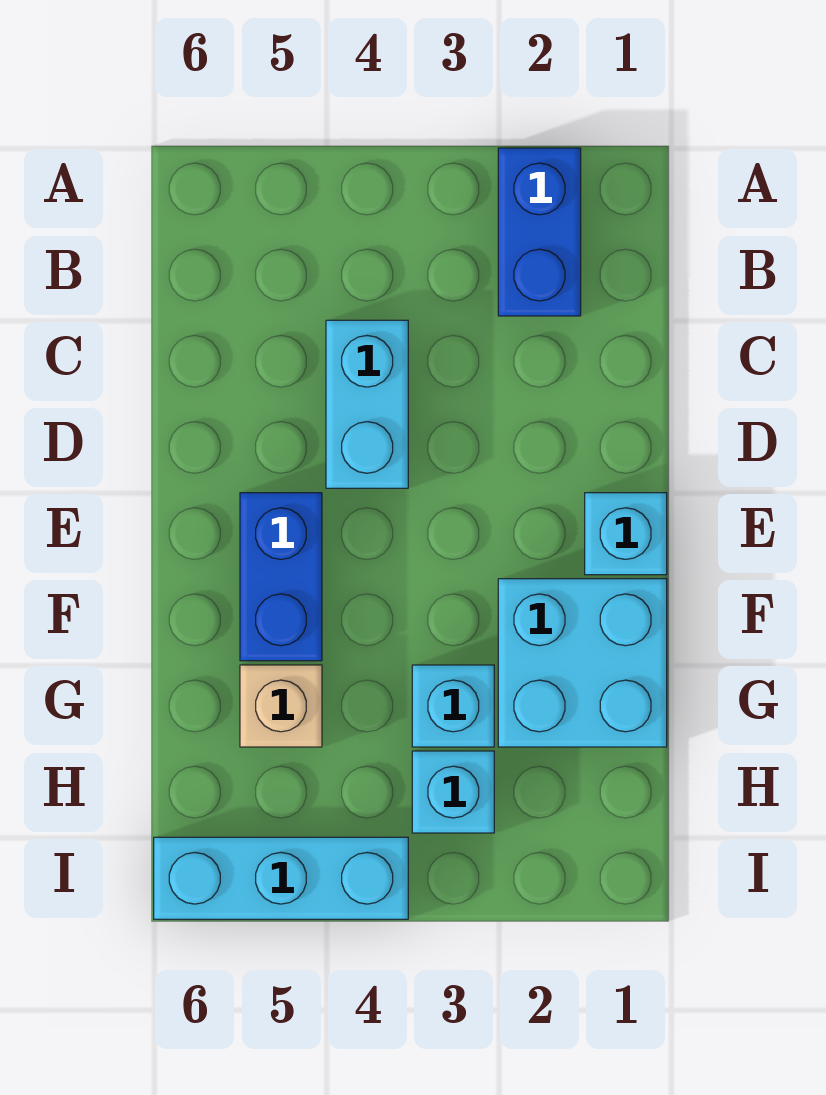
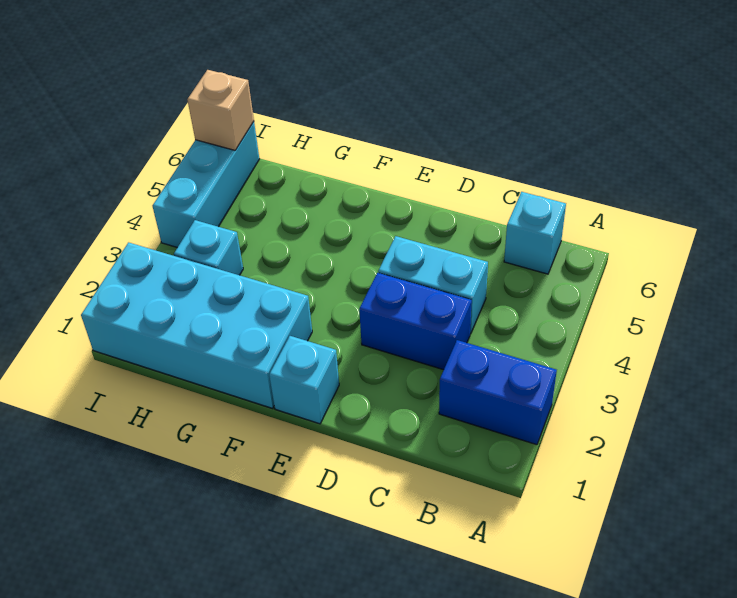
blue brick E5:F5 level 1 -> blue brick C3:D3 level 1
cyan brick F1:G2 level 1 -> cyan brick F1:I2 level 1
cyan brick G3 level 1 -> cyan brick B6 level 1
tan brick G5 level 1 -> tan brick I6 level 2

